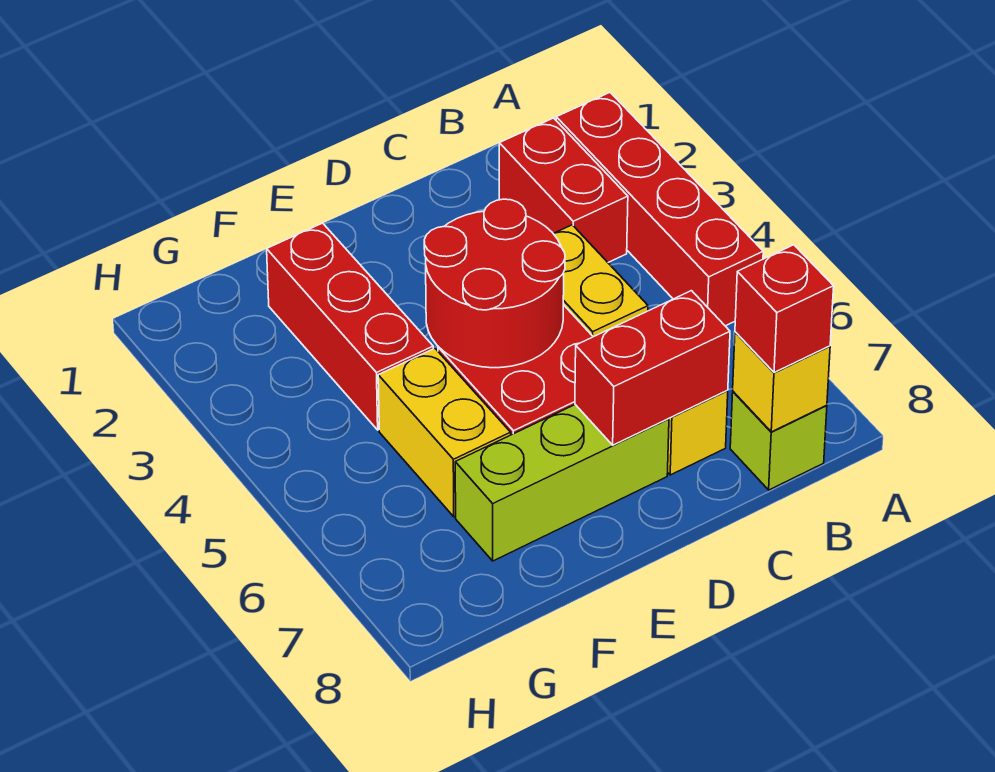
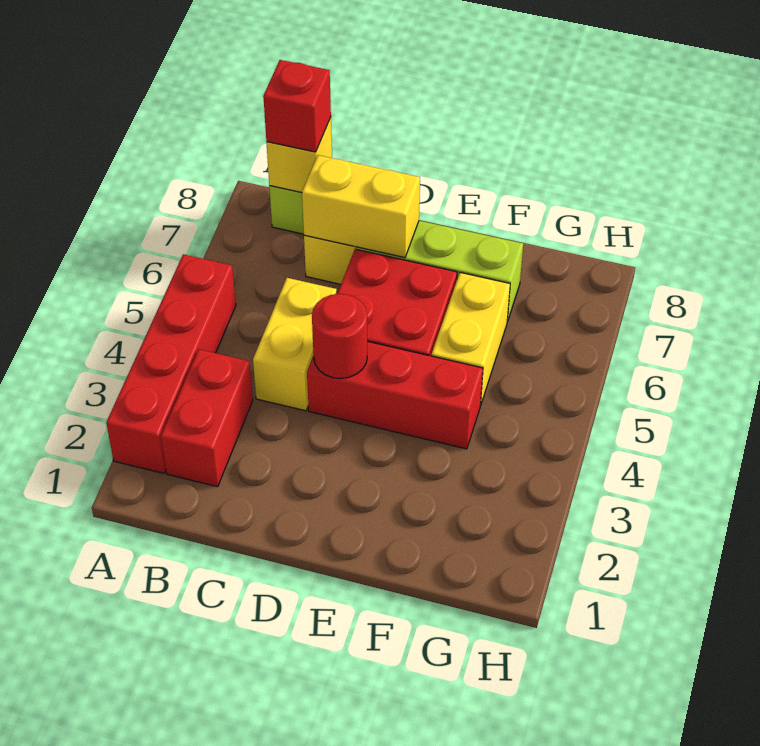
red brick C7:D7 level 2 -> yellow brick C7:D7 level 2
red round brick D4:E5 level 2 -> red round brick D4 level 2
red brick F2:F4 level 1 -> red brick D4:F4 level 1

